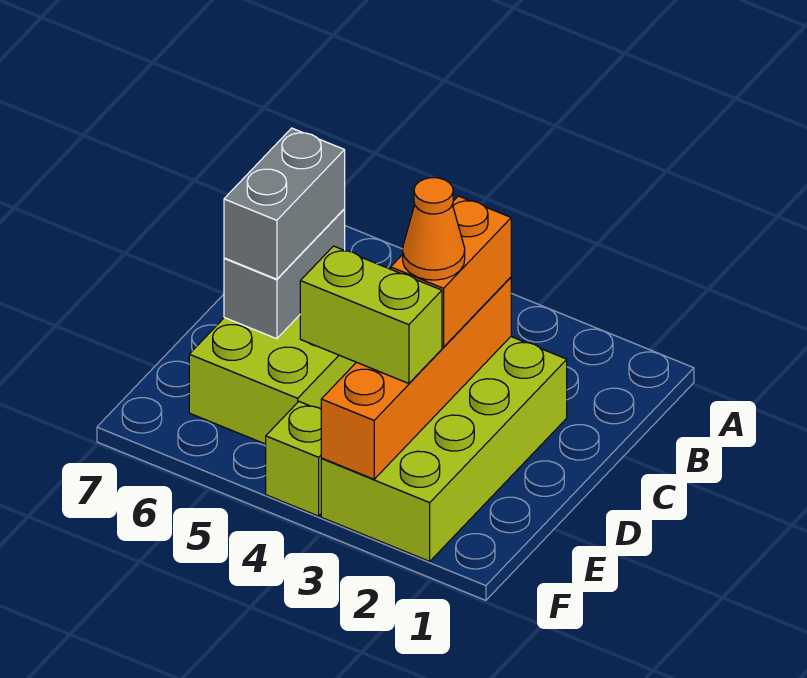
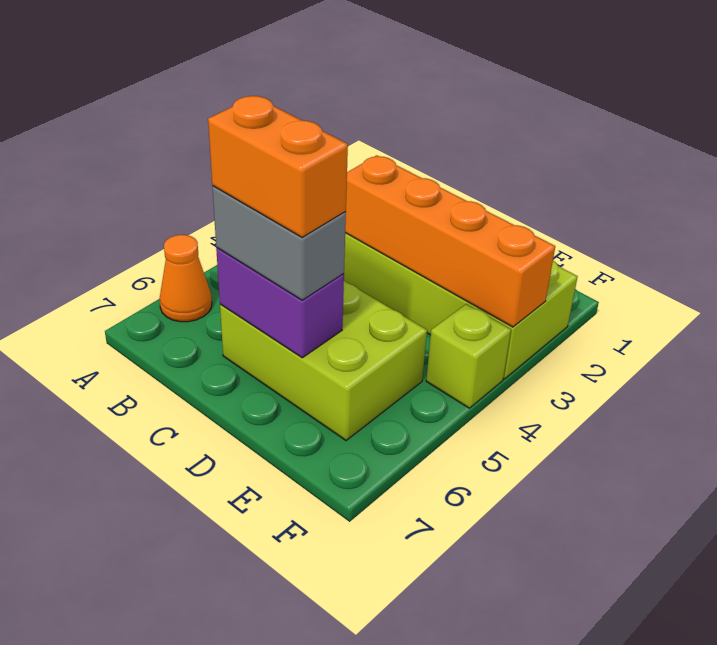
orange brick C3:D3 level 3 -> orange brick C6:D6 level 4
grey brick C6:D6 level 2 -> purple brick C6:D6 level 2
orange cone D3 level 4 -> orange cone A6 level 1
lime brick E3:E4 level 3 -> none

